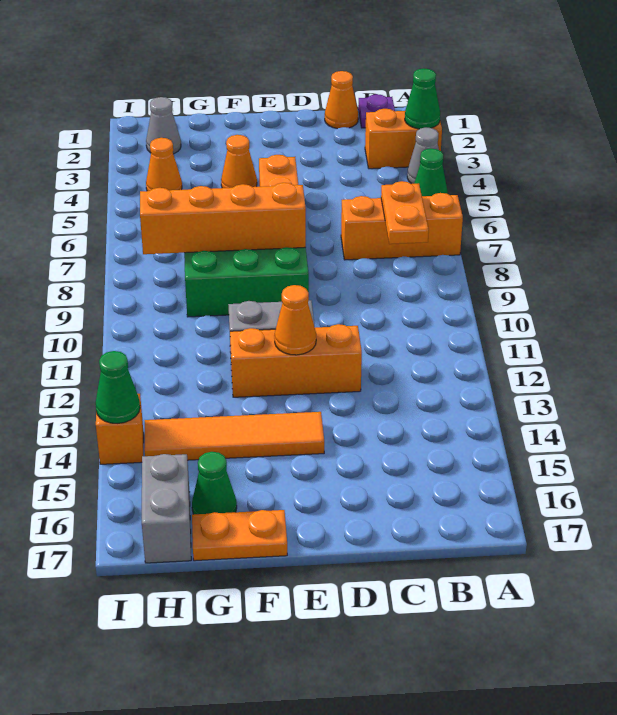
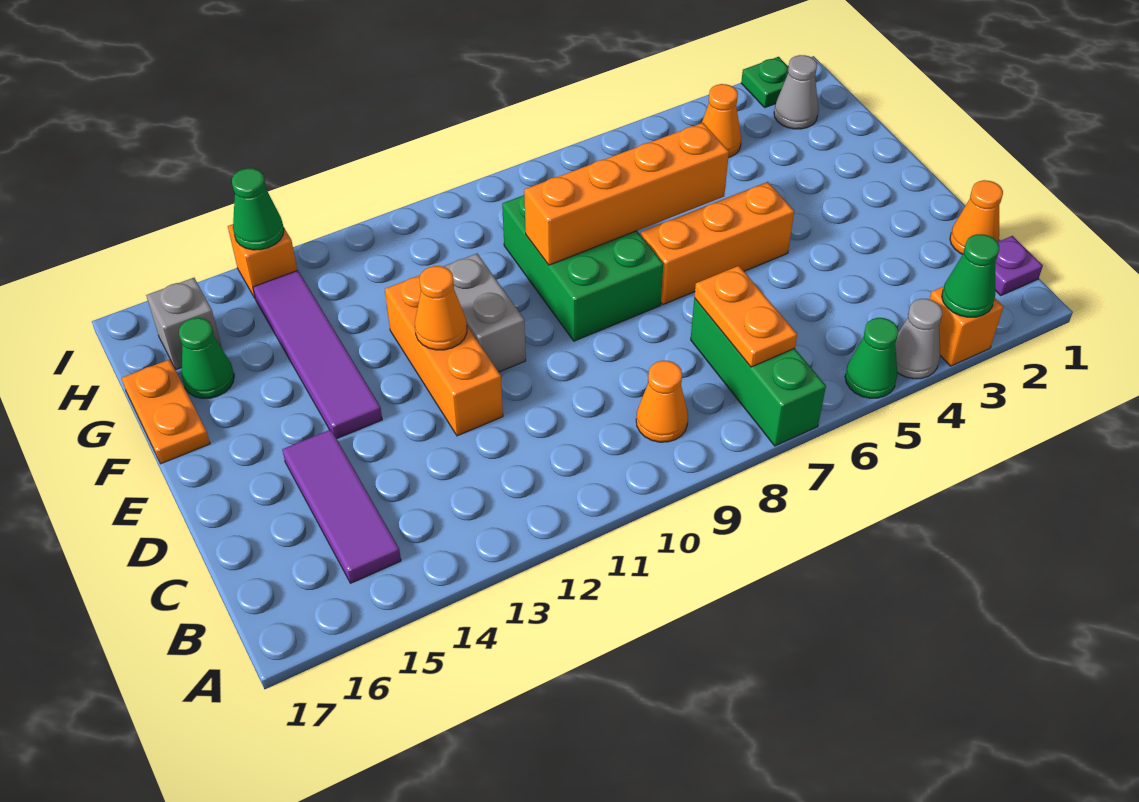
orange brick A3:B3 level 1 -> orange brick A3 level 1
orange brick A7:C7 level 1 -> green brick A7:C7 level 1
orange plate B7:B8 level 2 -> orange plate B7:C7 level 2
none -> purple tile B15:D15 level 1
orange brick E8:H8 level 2 -> orange brick F6:F9 level 2
orange tile E14:H14 level 1 -> purple tile E14:H14 level 1
orange cone F4 level 1 -> orange cone B9 level 1
grey brick H16:H17 level 1 -> grey brick H16 level 1
none -> green plate I2 level 1

